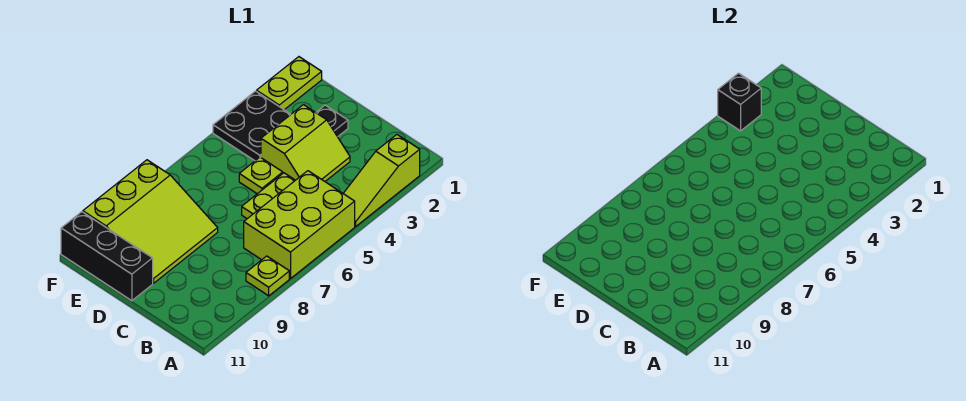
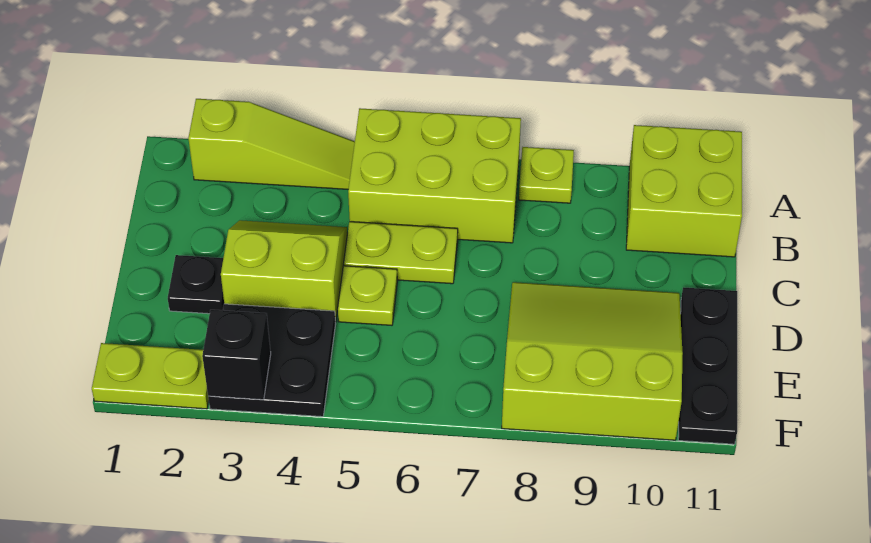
none -> lime brick A10:B11 level 1
black brick D11:F11 level 1 -> black plate D11:F11 level 1

